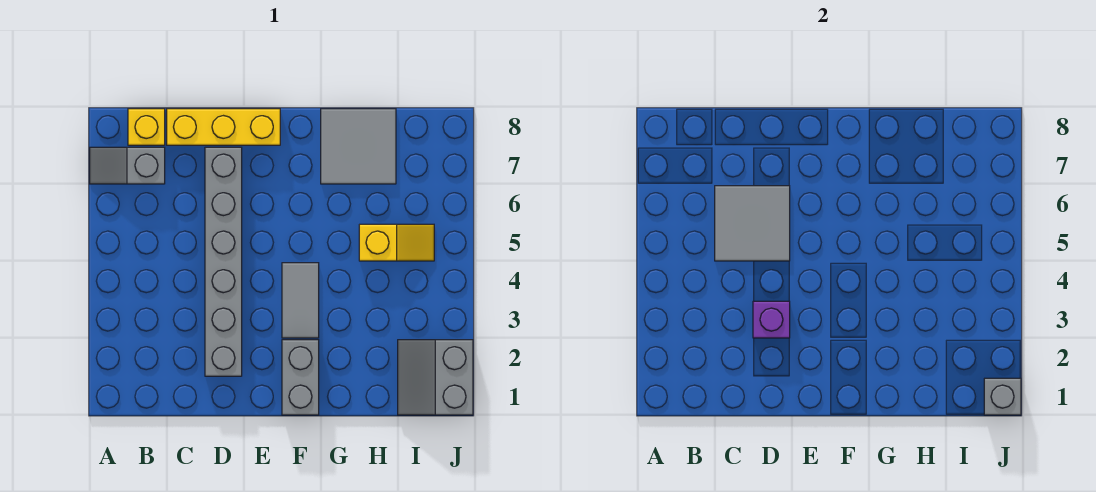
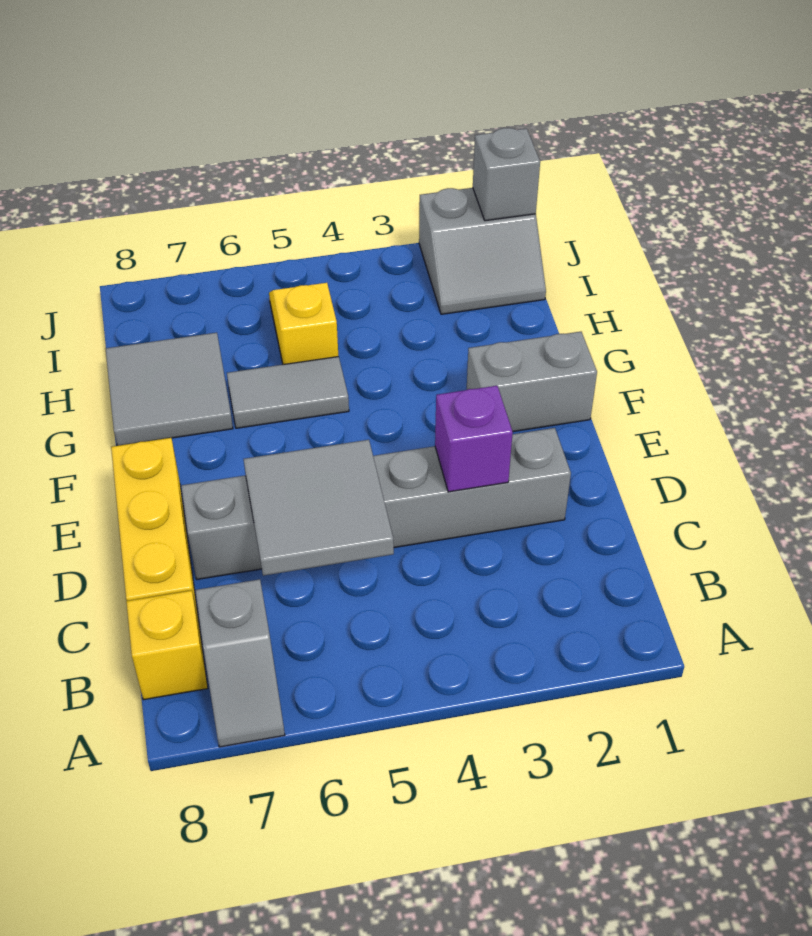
grey tile F3:F4 level 1 -> grey tile G5:G6 level 1

